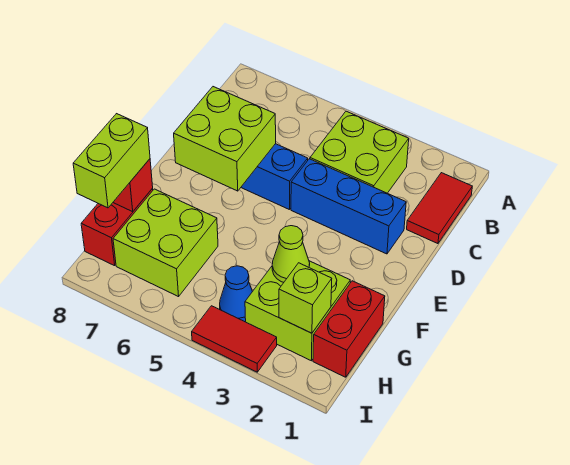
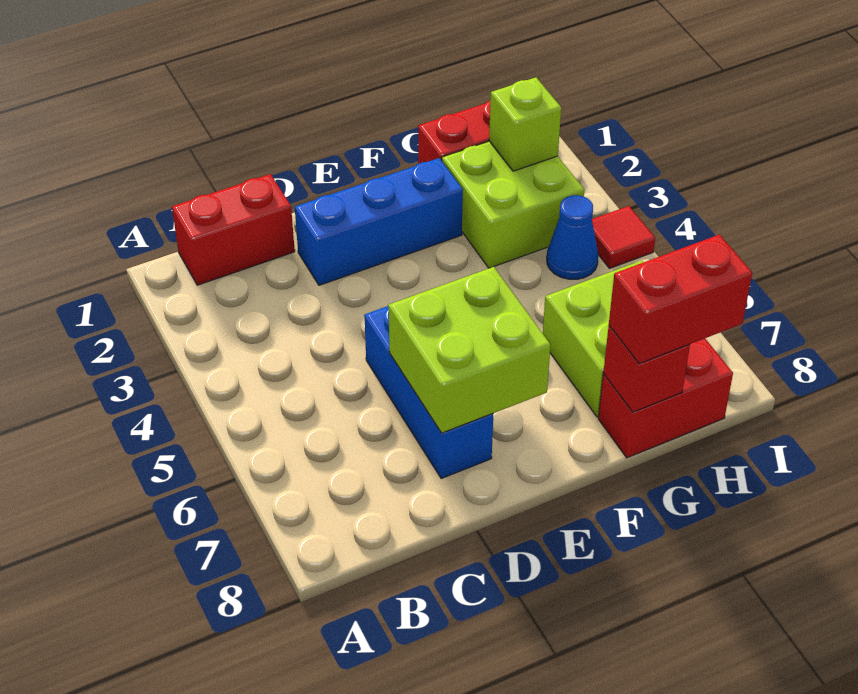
red tile B1:C1 level 1 -> red brick B1:C1 level 1
lime brick B3:C4 level 1 -> none
blue brick D2:D4 level 1 -> blue brick D2:F2 level 1
lime cone G3 level 2 -> none
lime brick G8:H8 level 3 -> red brick G8:H8 level 3
red tile I3:I4 level 1 -> red tile I4 level 1

